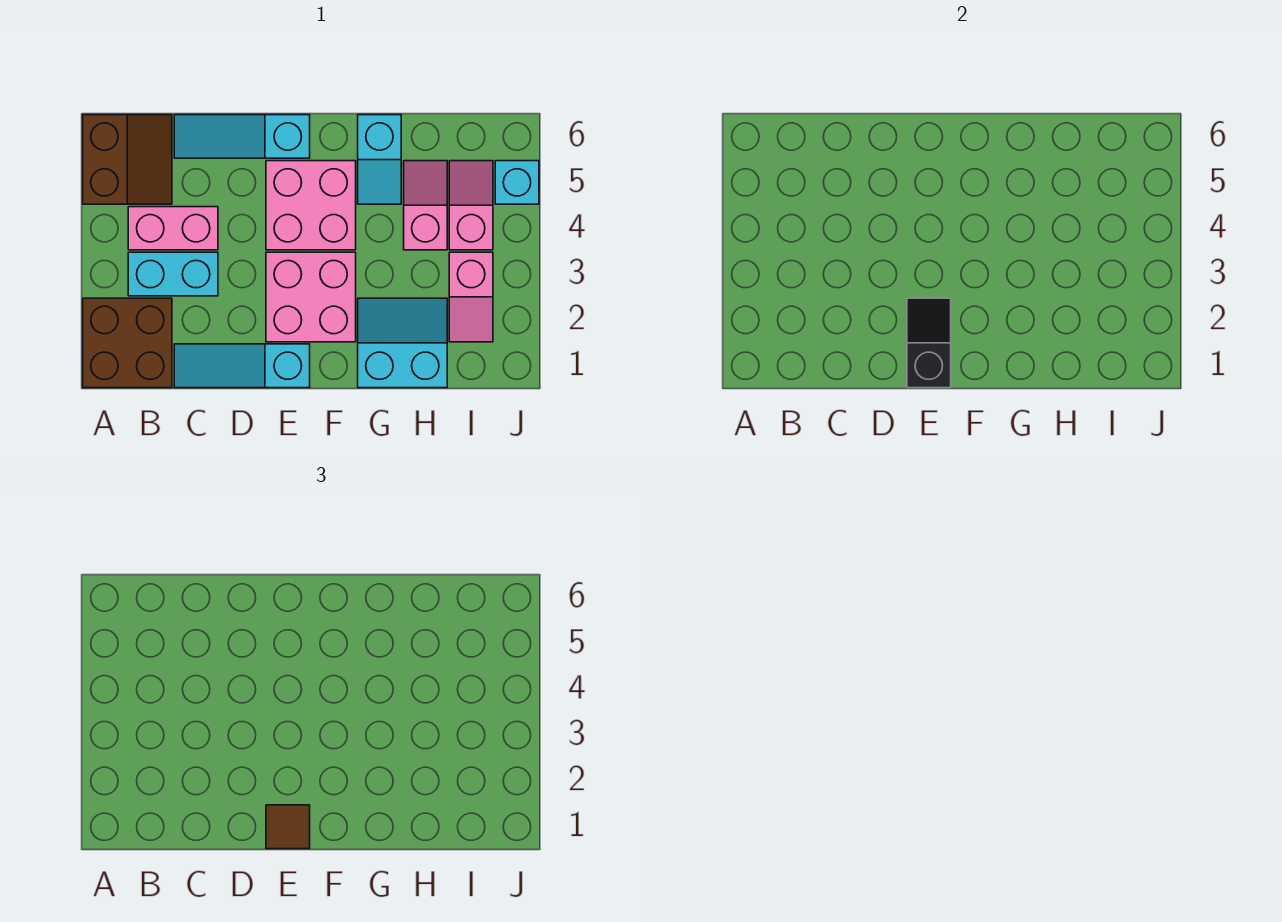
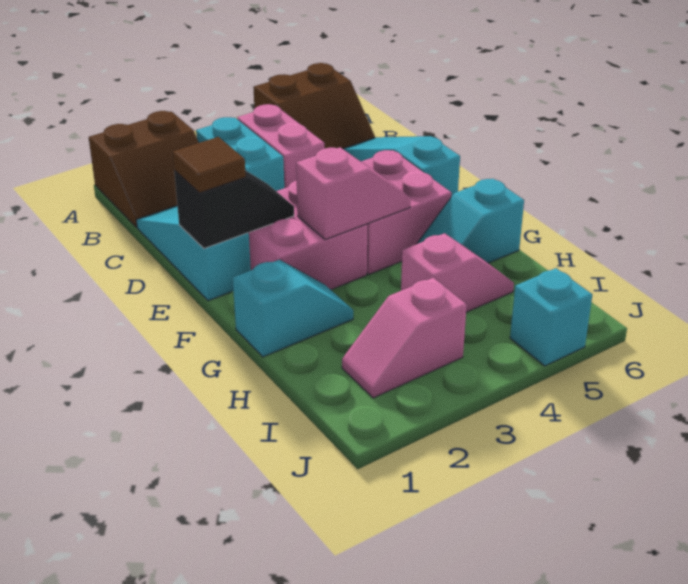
brown brick A1:B2 level 1 -> brown slope A1:B2 level 1 top A
cyan slope G1:H2 level 1 top 1 -> cyan slope G1:G2 level 1 top 1
pink slope I4:I5 level 1 top 4 -> pink slope F3:F4 level 2 top 3

